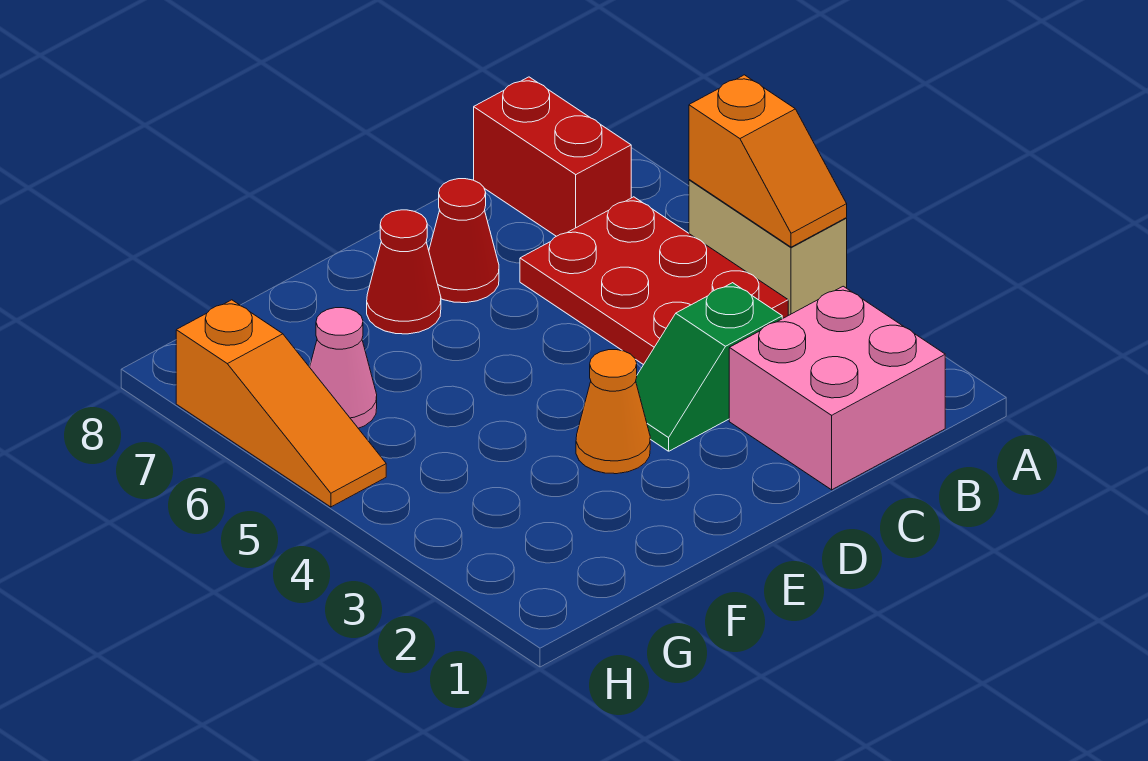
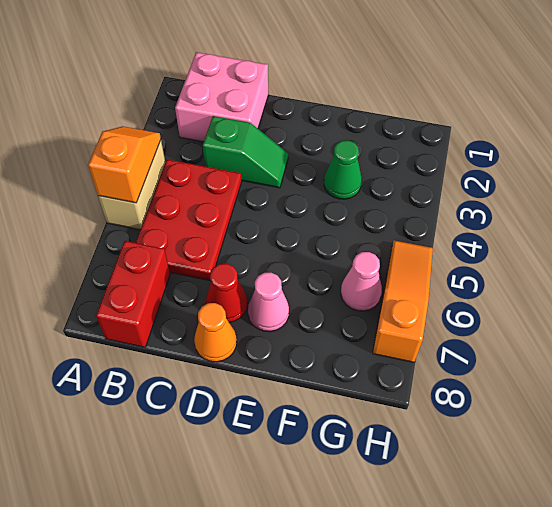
orange cone E3 level 1 -> orange cone D8 level 1
red cone E7 level 1 -> pink cone E7 level 1
none -> green cone F3 level 1

